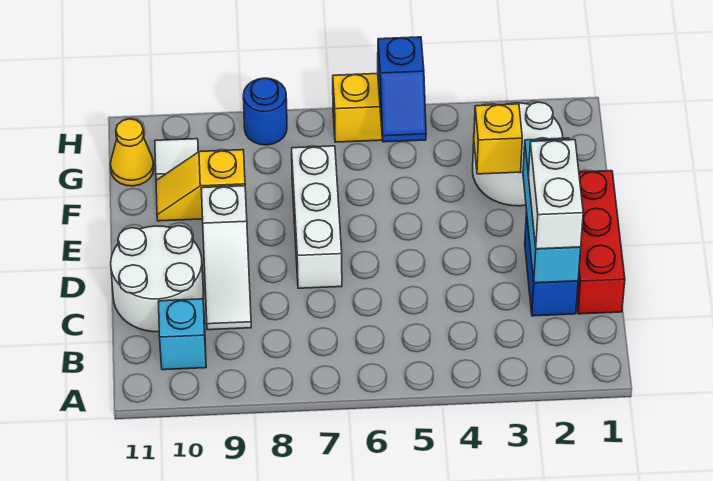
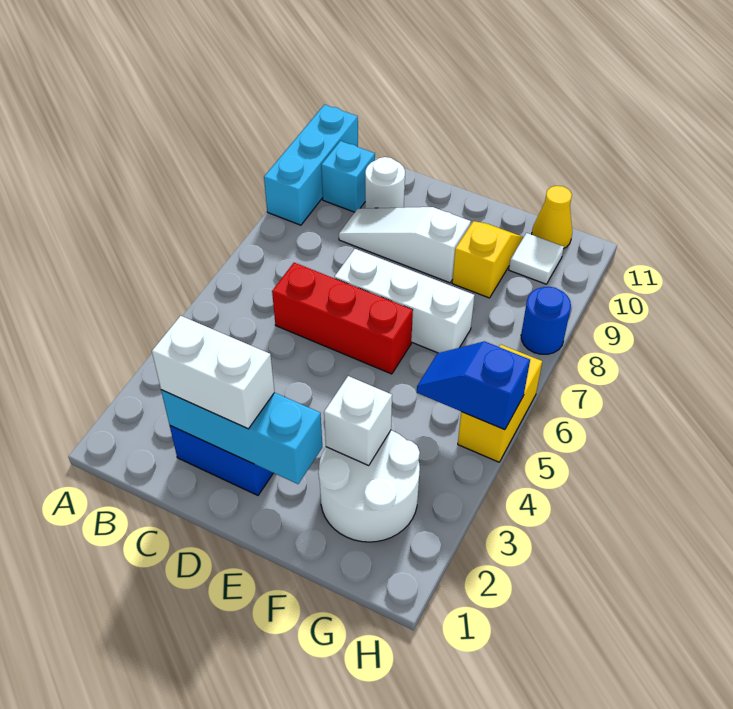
none -> cyan brick A9:A11 level 1
red brick C1:E1 level 1 -> red brick C6:E6 level 1
white round brick C10:D11 level 1 -> white round brick C10 level 1
yellow brick F3 level 2 -> white brick F3 level 2

